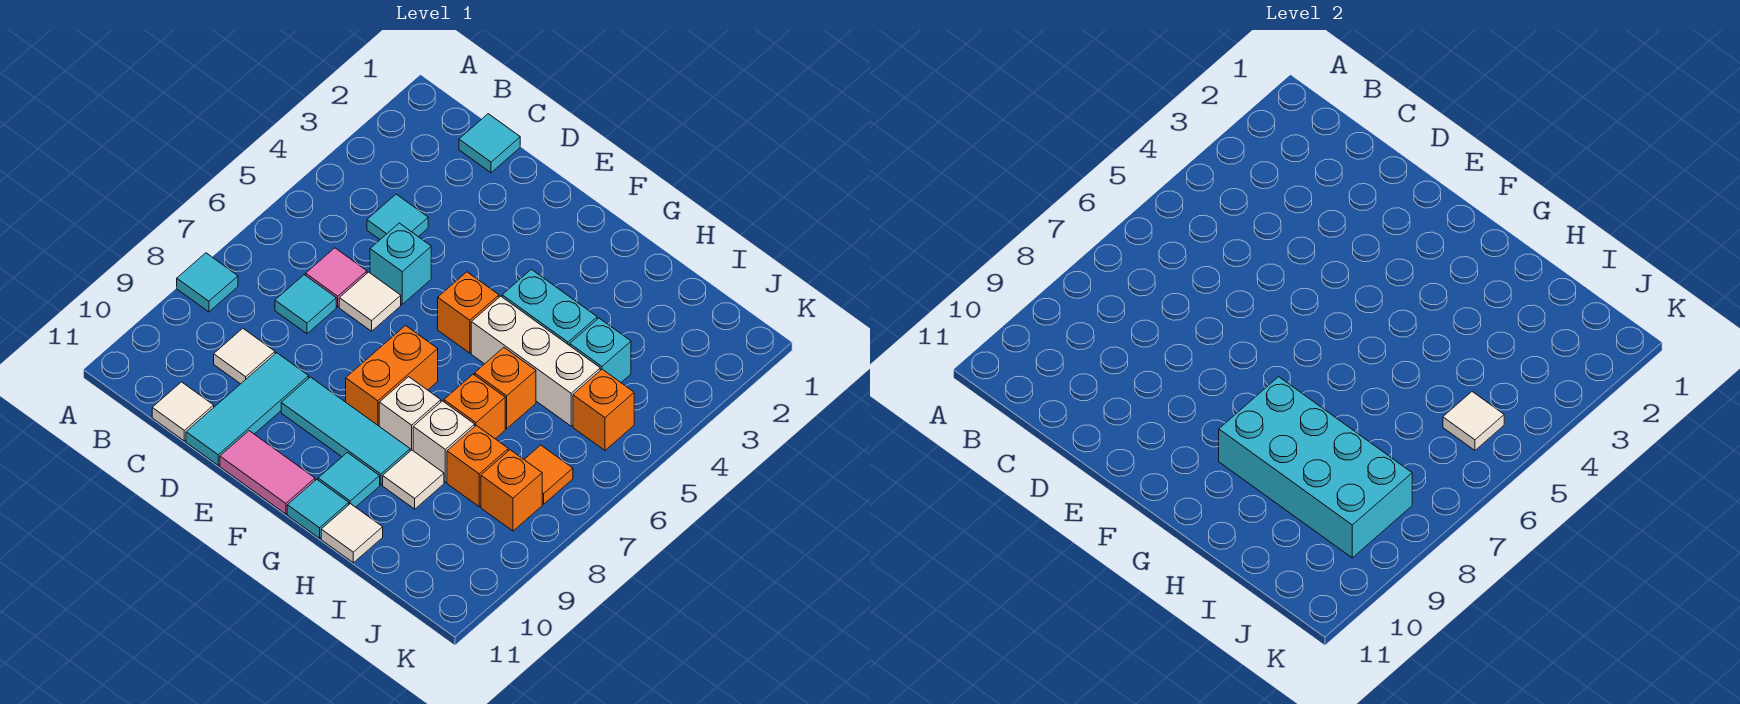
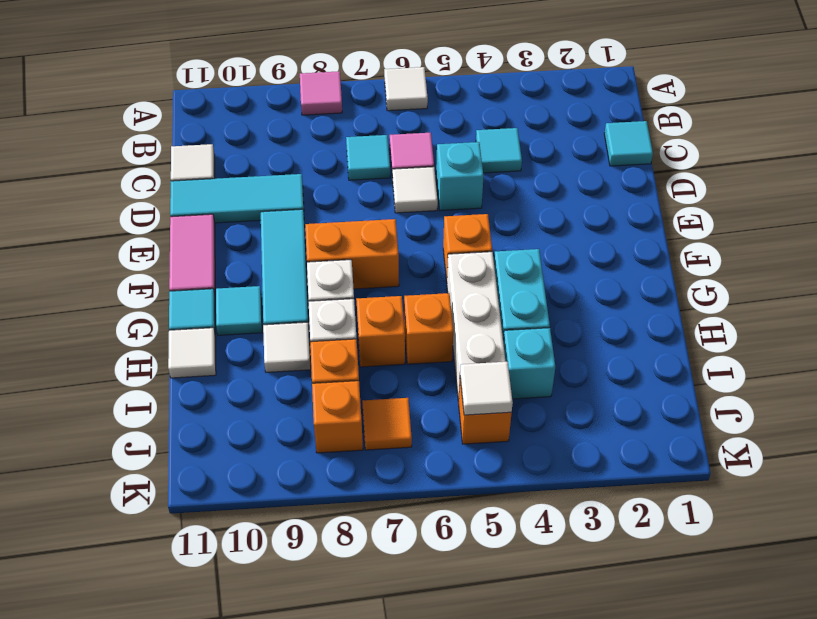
cyan tile A8 level 1 -> pink tile A8 level 1
white tile C9 level 1 -> white tile A6 level 1
cyan brick G8:J9 level 2 -> none

